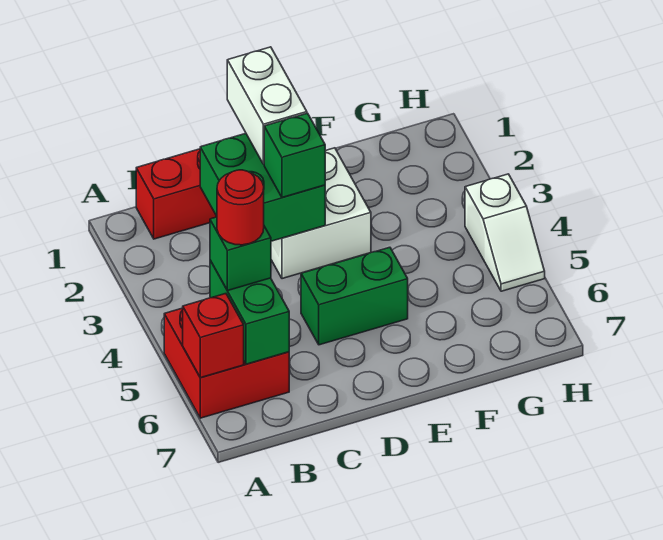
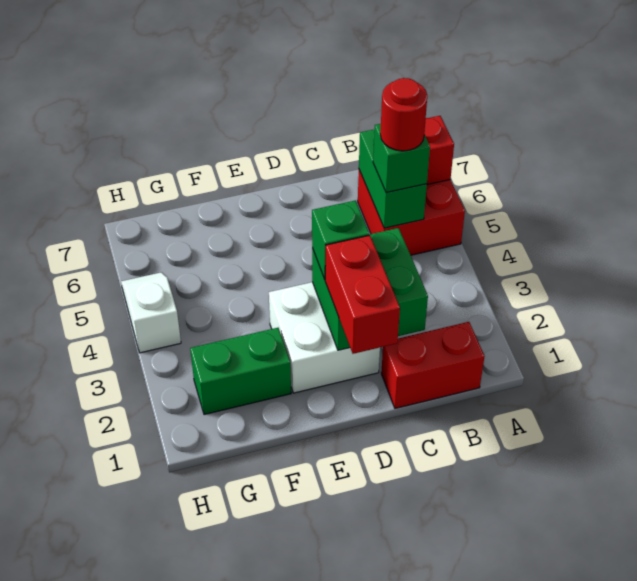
white brick D1:D2 level 3 -> red brick D1:D2 level 3
green brick D5:E5 level 1 -> green brick F2:G2 level 1

